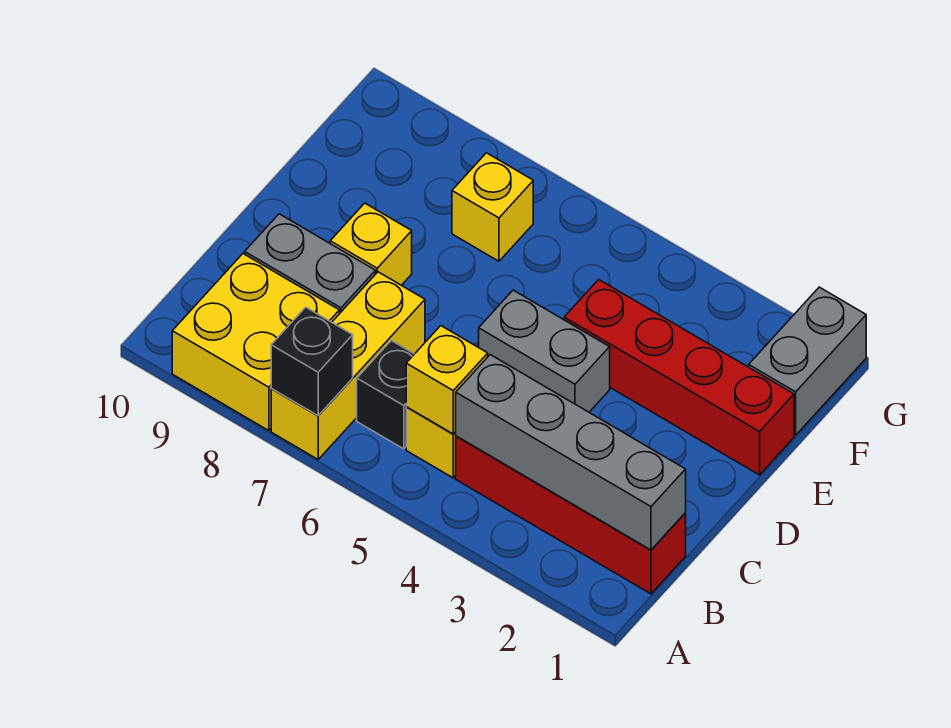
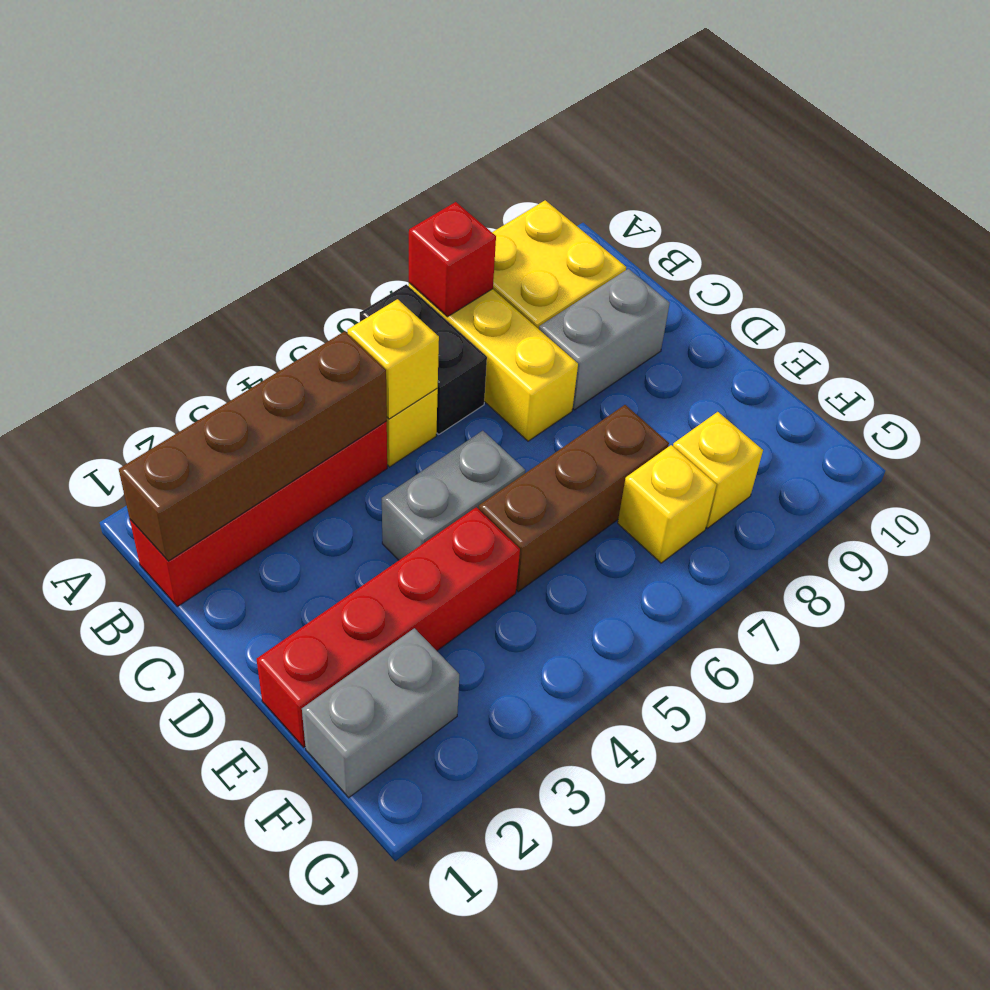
black brick A7 level 2 -> red brick A7 level 2
grey brick B1:B4 level 2 -> brown brick B1:B4 level 2
black brick B6 level 1 -> black brick A6:B6 level 1
yellow brick D8 level 1 -> yellow brick F8 level 1
none -> brown brick E5:E7 level 1
grey brick F1:G1 level 1 -> grey brick F1:F2 level 1

